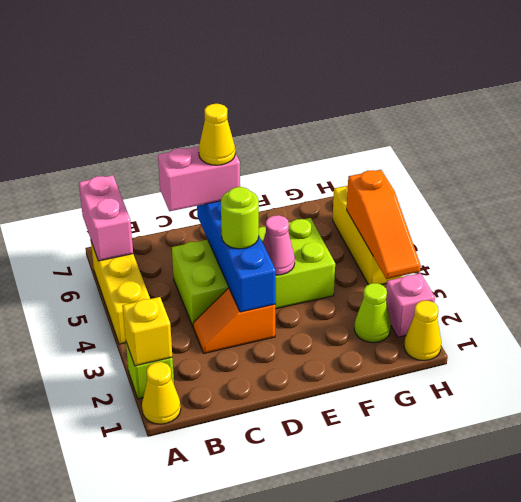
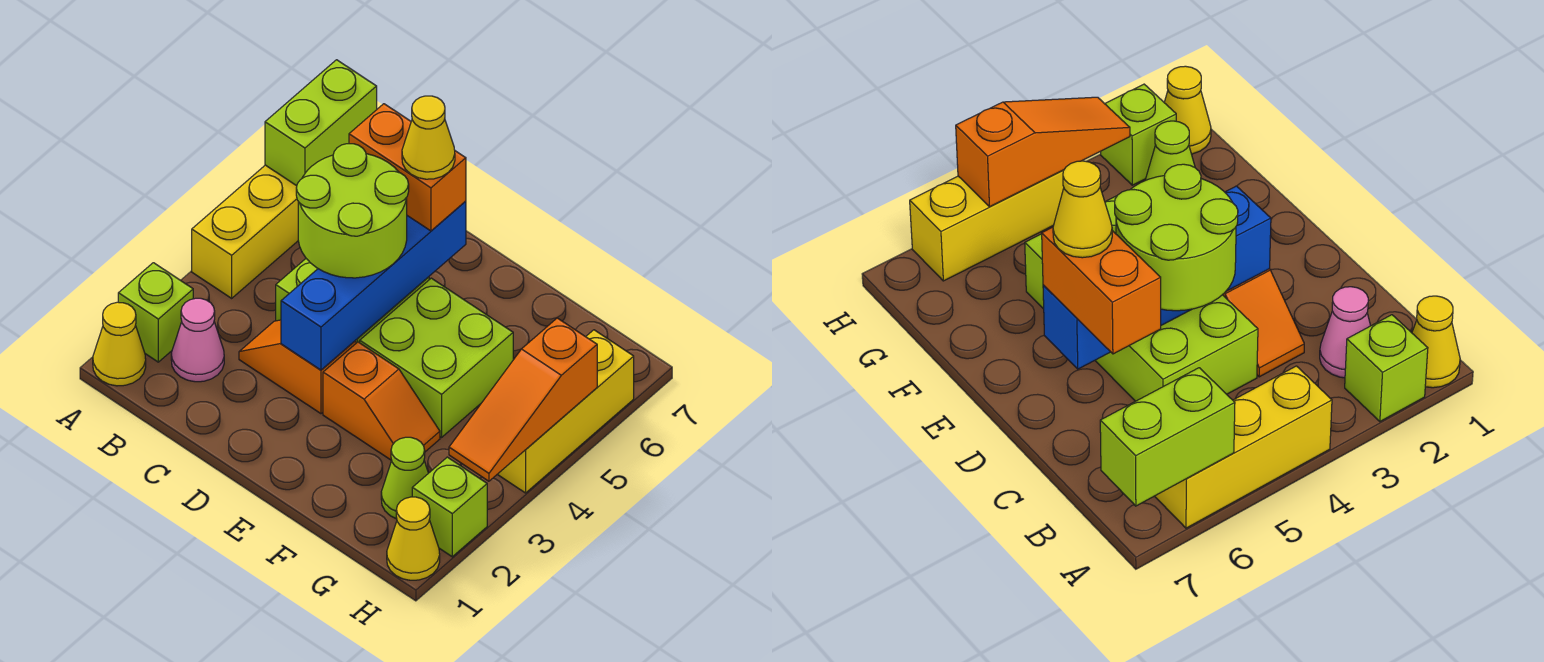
yellow brick A2 level 2 -> none
pink brick A6:A7 level 2 -> lime brick A6:A7 level 2
pink brick C6:D6 level 3 -> orange brick C6:D6 level 3
lime round brick D4 level 3 -> lime round brick C4:D5 level 3
none -> orange slope E3:F3 level 1 top E
pink cone E4 level 2 -> pink cone B2 level 1
pink brick H2 level 1 -> lime brick H2 level 1

